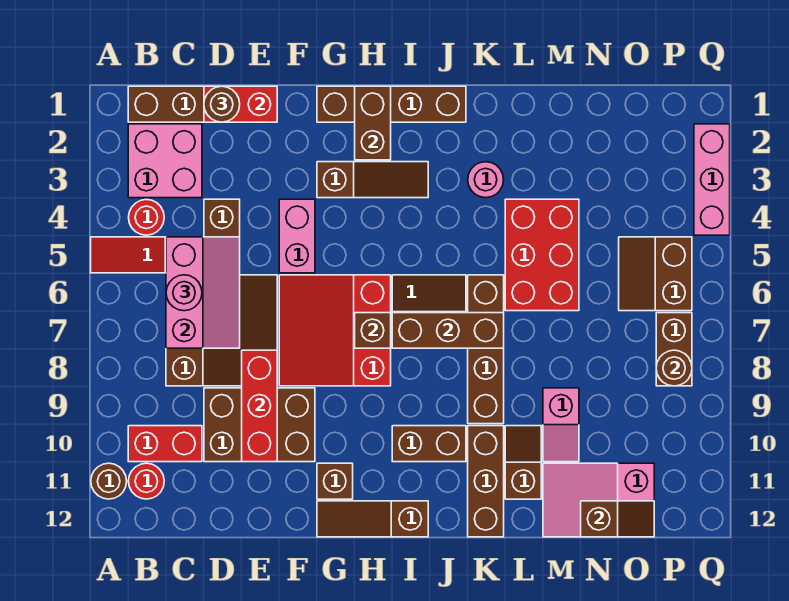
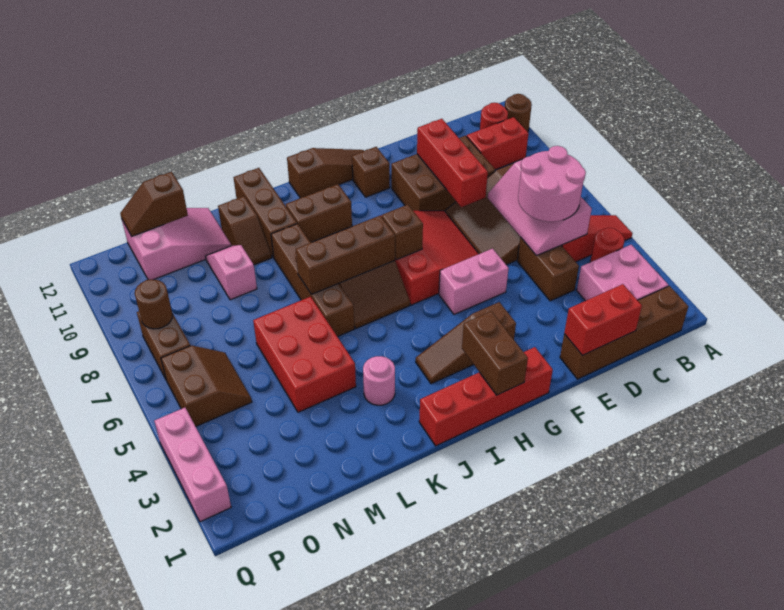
pink round brick C6 level 3 -> pink round brick C5:D6 level 3
brown round brick D1 level 3 -> none
pink brick F4:F5 level 1 -> pink brick F5:G5 level 1
brown brick G1:J1 level 1 -> red brick G1:J1 level 1

